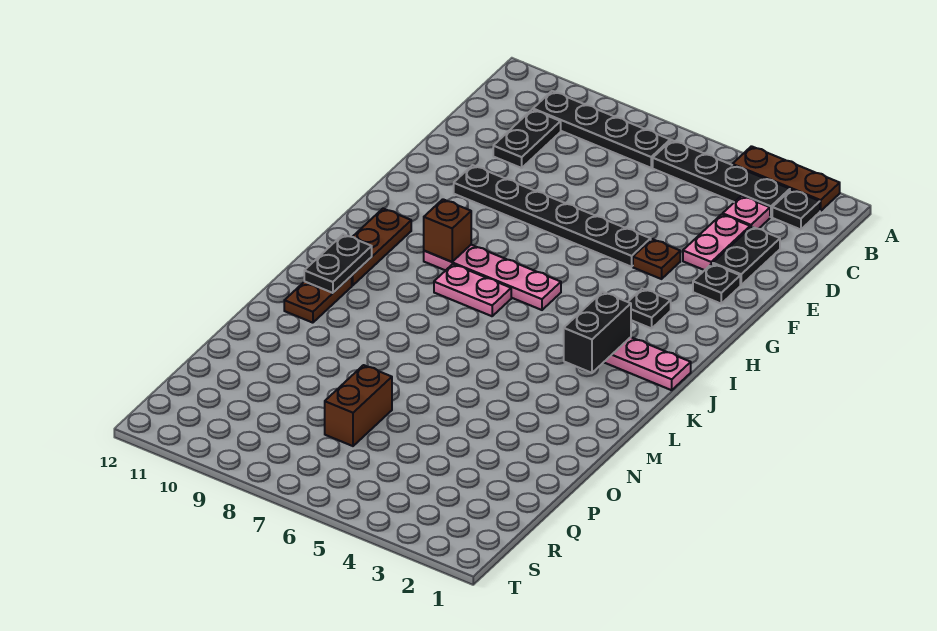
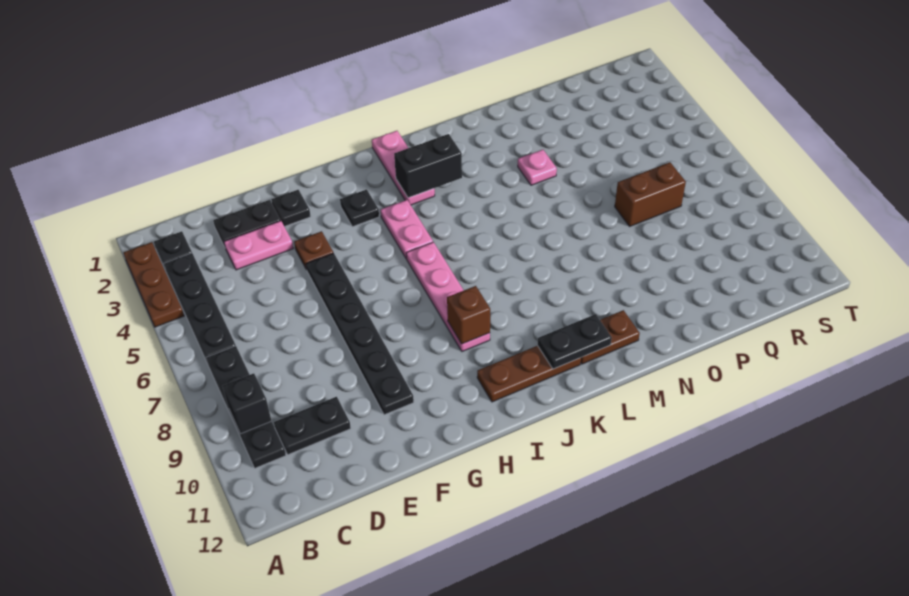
none -> black brick B9 level 2
pink plate C3 level 1 -> pink plate N4 level 1
pink plate J7:J8 level 1 -> pink plate I4:I5 level 1

